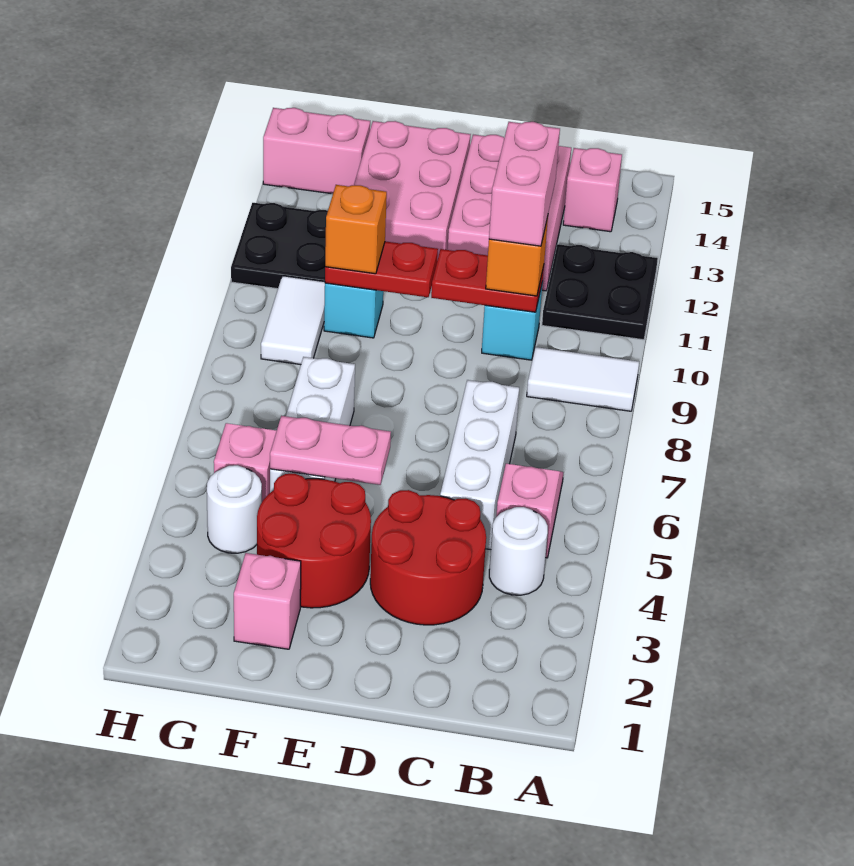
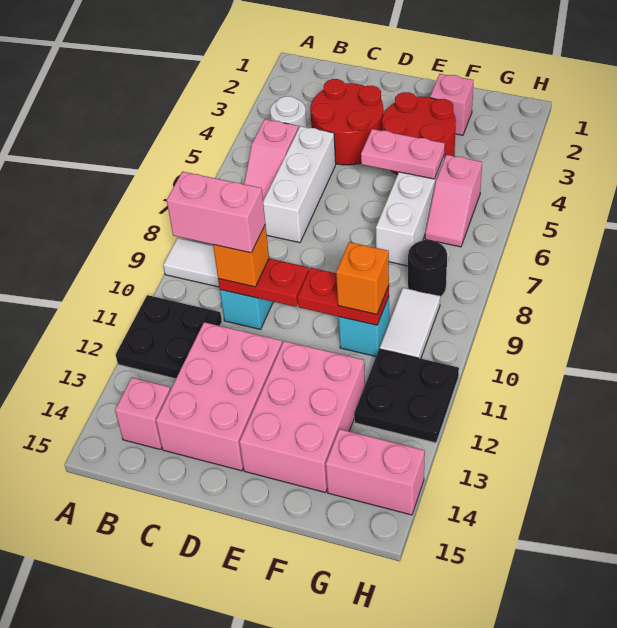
pink brick C10:C11 level 4 -> pink brick B10:C10 level 4
white round brick G4 level 1 -> none
none -> black round brick G8 level 1

